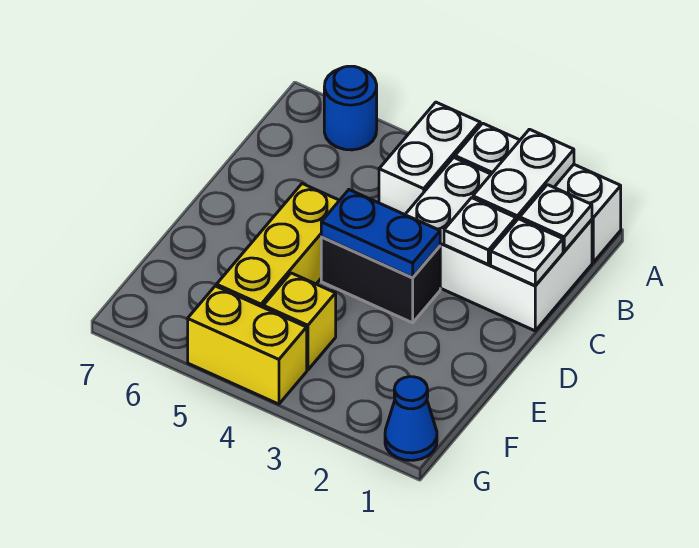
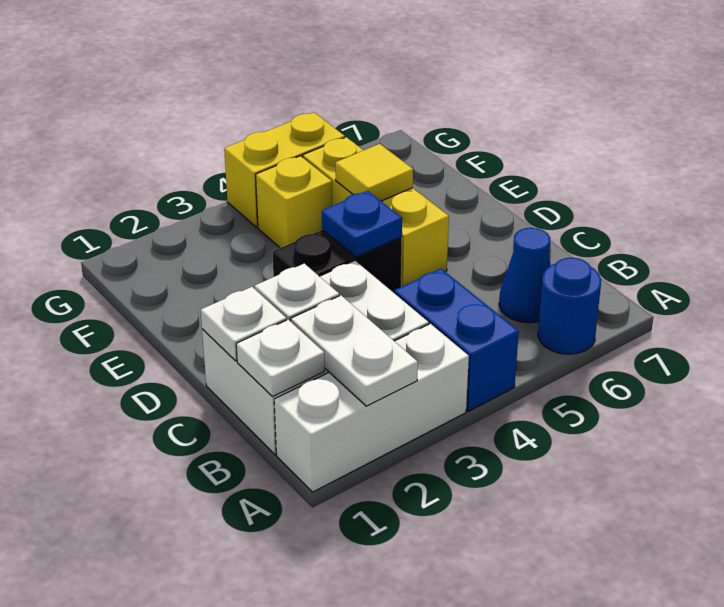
white brick A4:B4 level 1 -> blue brick A4:B4 level 1
blue plate D3:D4 level 2 -> blue plate D4 level 2
none -> yellow tile E5 level 2
blue cone G1 level 1 -> blue cone B6 level 1

